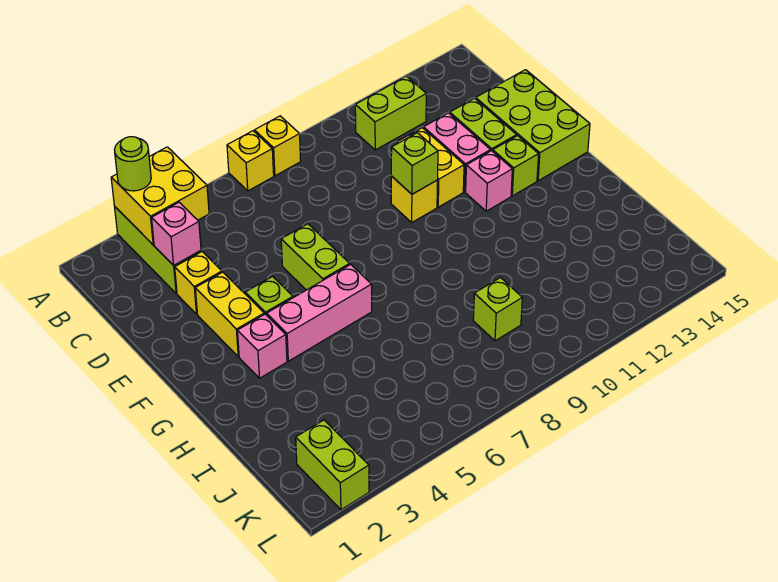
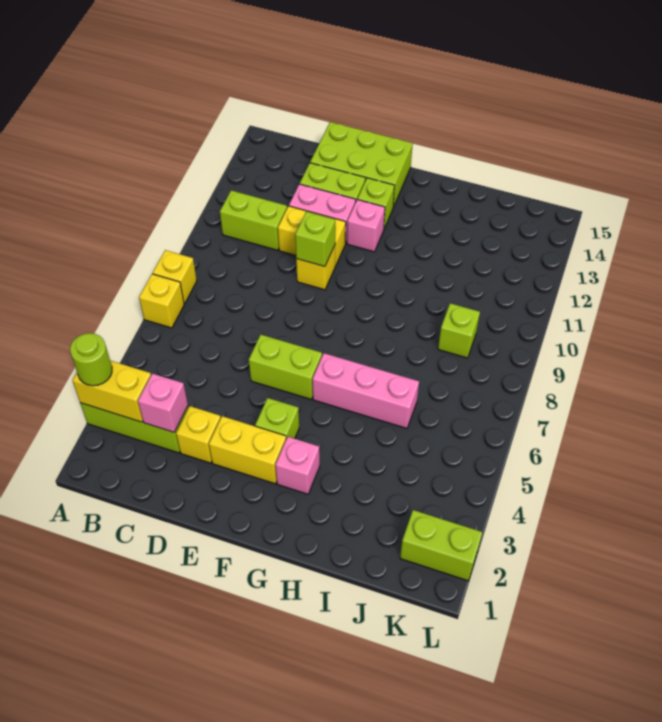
yellow brick A3:B4 level 2 -> yellow brick A3:B3 level 2
lime brick B11:B12 level 1 -> lime brick B11:C11 level 1
pink brick G4:G6 level 1 -> pink brick G6:I6 level 1

